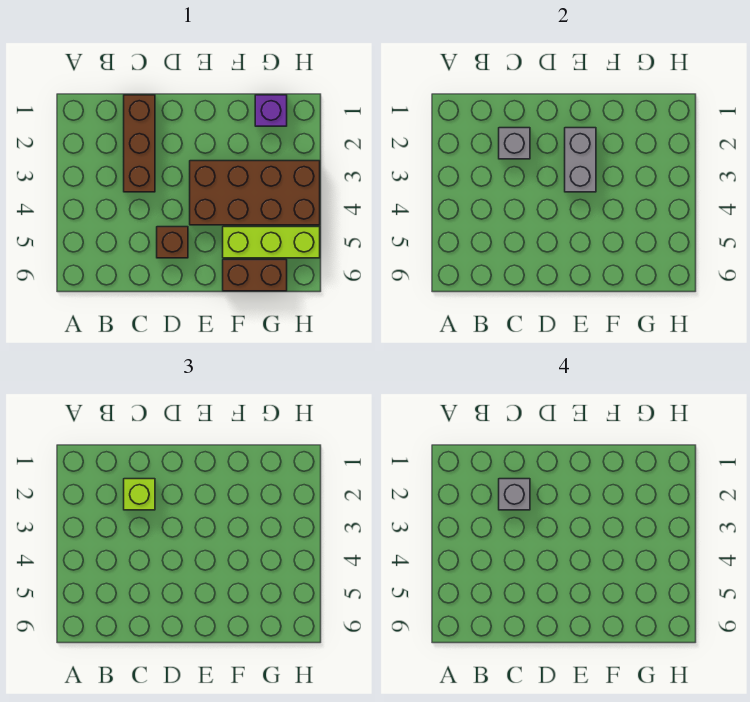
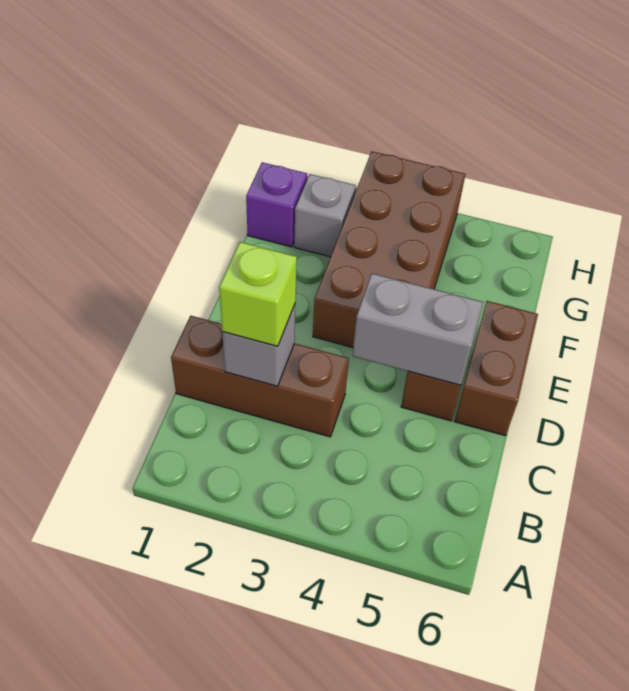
grey brick C2 level 4 -> grey brick G2 level 1
grey brick E2:E3 level 2 -> grey brick D4:D5 level 2
lime brick F5:H5 level 1 -> none
brown brick F6:G6 level 1 -> brown brick D6:E6 level 1

